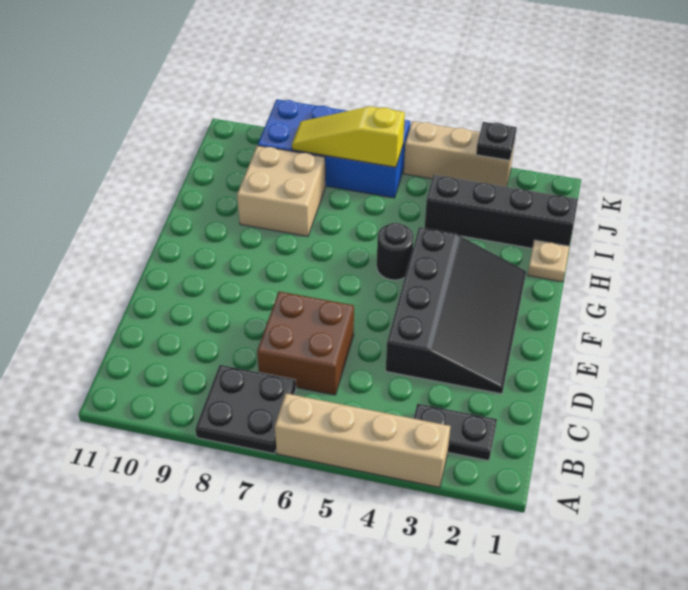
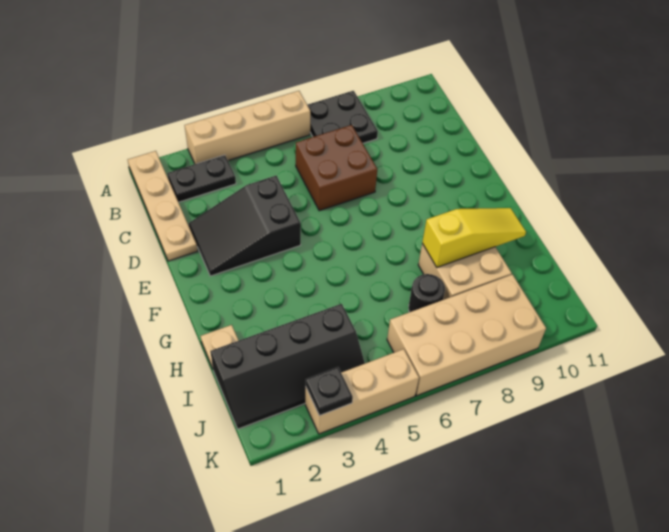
none -> tan plate A1:D1 level 1
black slope D2:G4 level 1 top 4 -> black slope D2:E4 level 1 top 4
black round brick G5 level 1 -> black round brick I7 level 1
blue brick J6:K9 level 1 -> tan brick J6:K9 level 1
yellow slope J6:J8 level 2 top 6 -> yellow slope H8:H10 level 2 top 8

